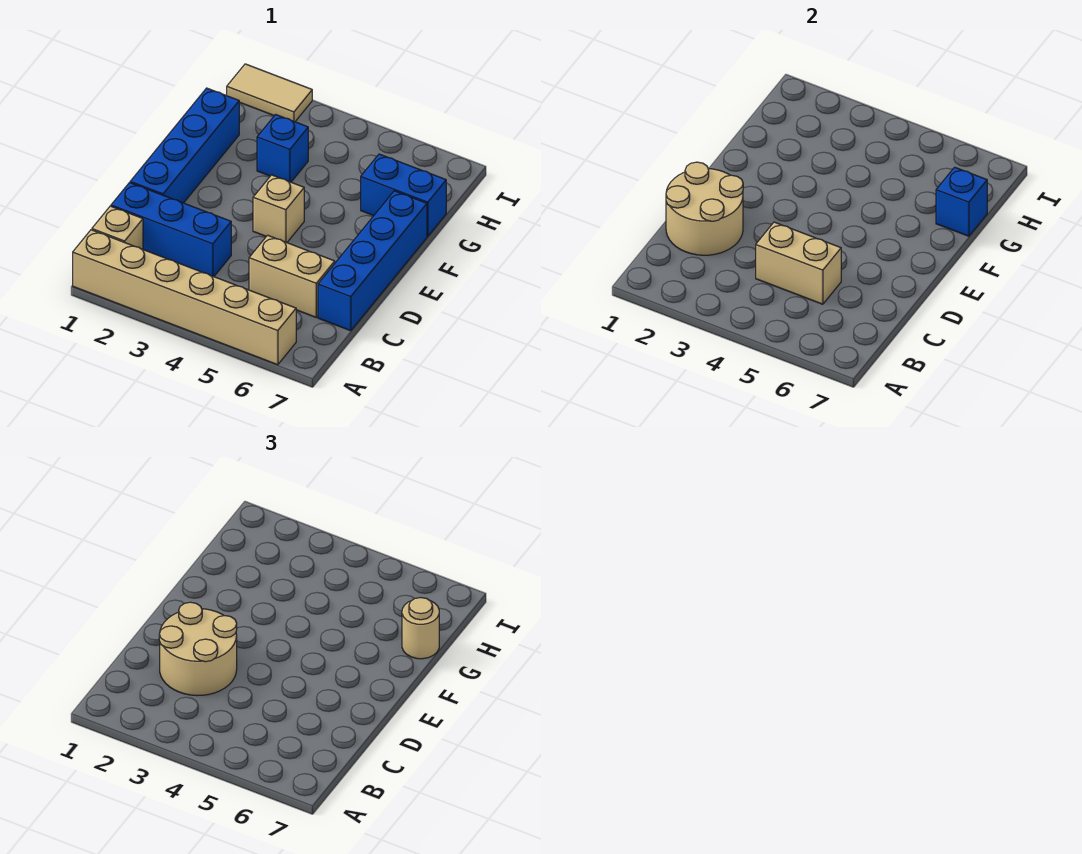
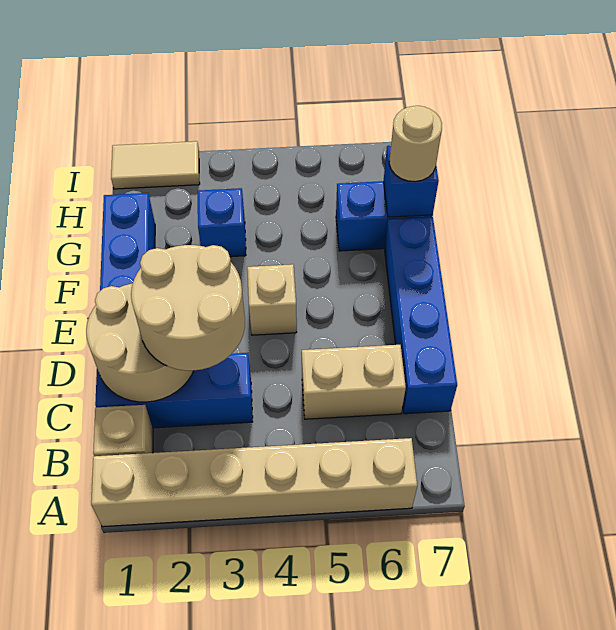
tan brick C4:C5 level 2 -> none

